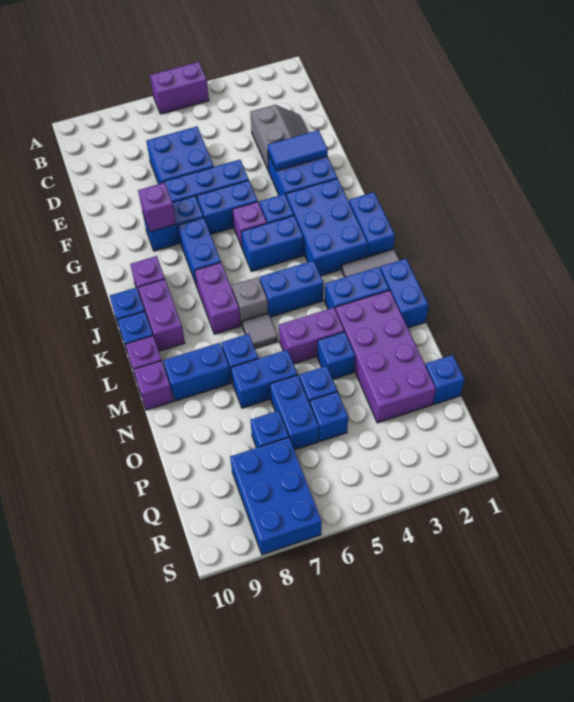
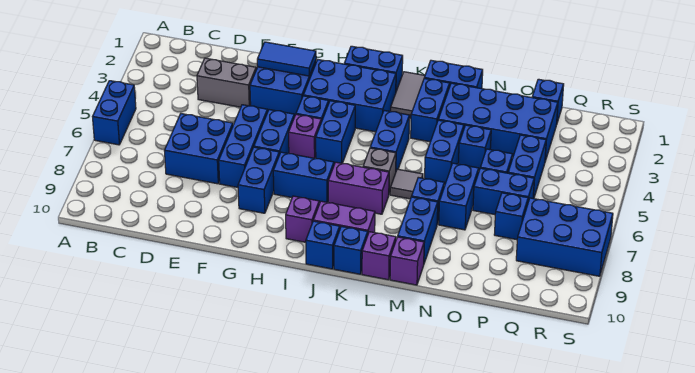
purple brick A5:A6 level 1 -> blue brick A5:A6 level 1
blue tile F2:F3 level 2 -> blue tile F2:G2 level 2
purple brick G8 level 2 -> none
purple brick M2:P3 level 1 -> blue brick M2:P3 level 1
purple brick M4:M5 level 1 -> blue brick M4:M5 level 1
blue brick P5 level 1 -> blue brick P4:P5 level 1

